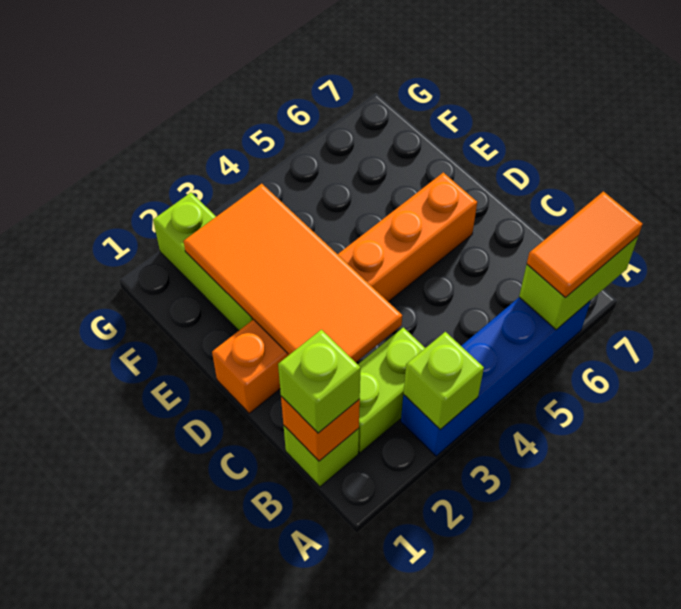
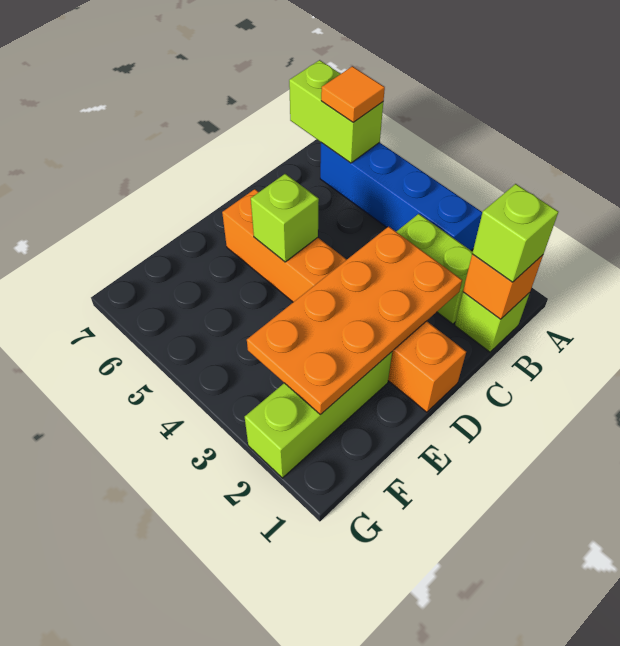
lime brick A3 level 2 -> lime brick D5 level 2
orange tile A6:A7 level 3 -> orange tile A6 level 3
orange tile C2:F3 level 2 -> orange plate C2:F3 level 2

